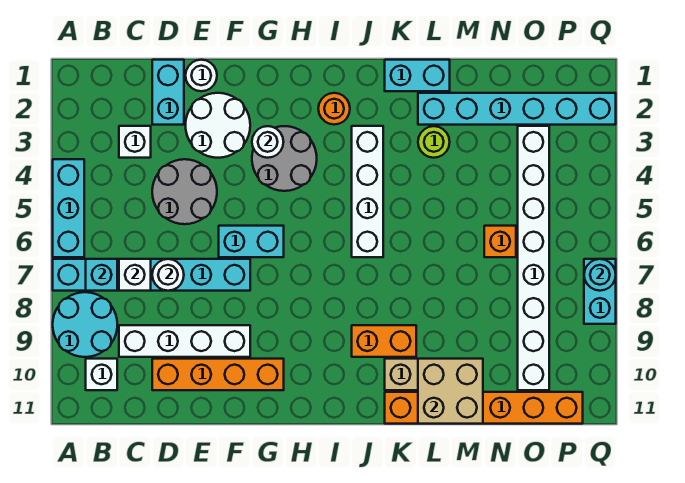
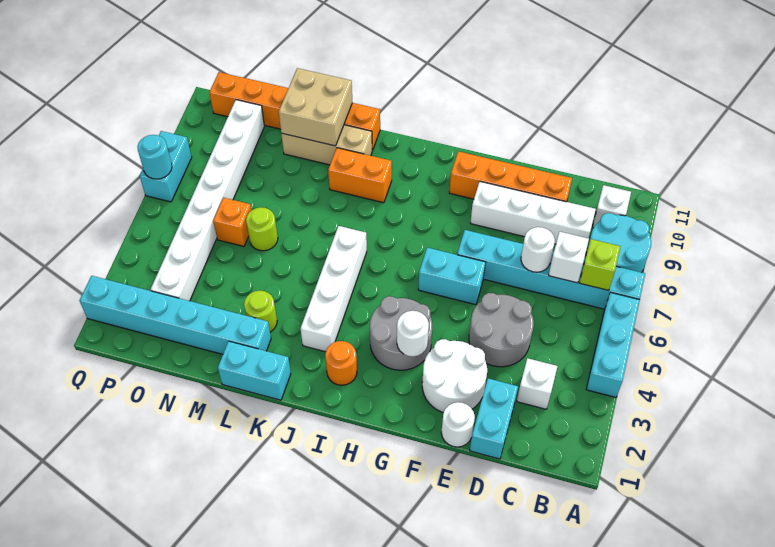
cyan brick B7 level 2 -> lime brick B7 level 2
none -> lime round brick M6 level 1

